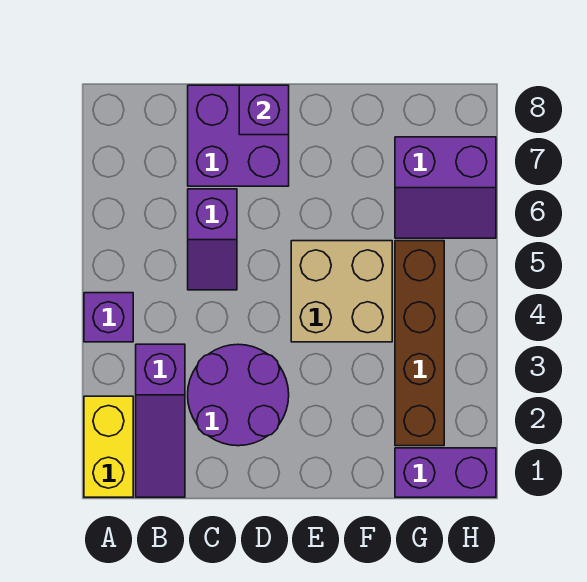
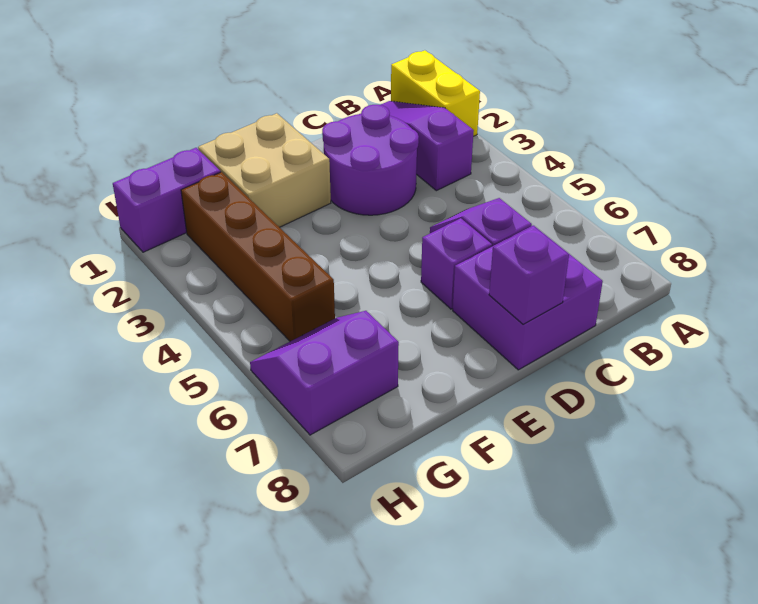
purple brick A4 level 1 -> purple brick D6 level 1
tan brick E4:F5 level 1 -> tan brick E1:F2 level 1

